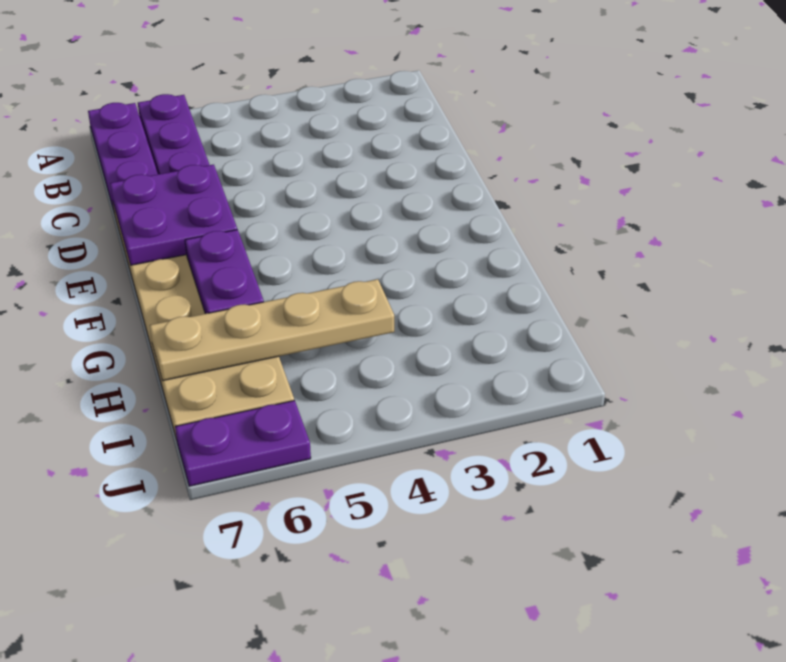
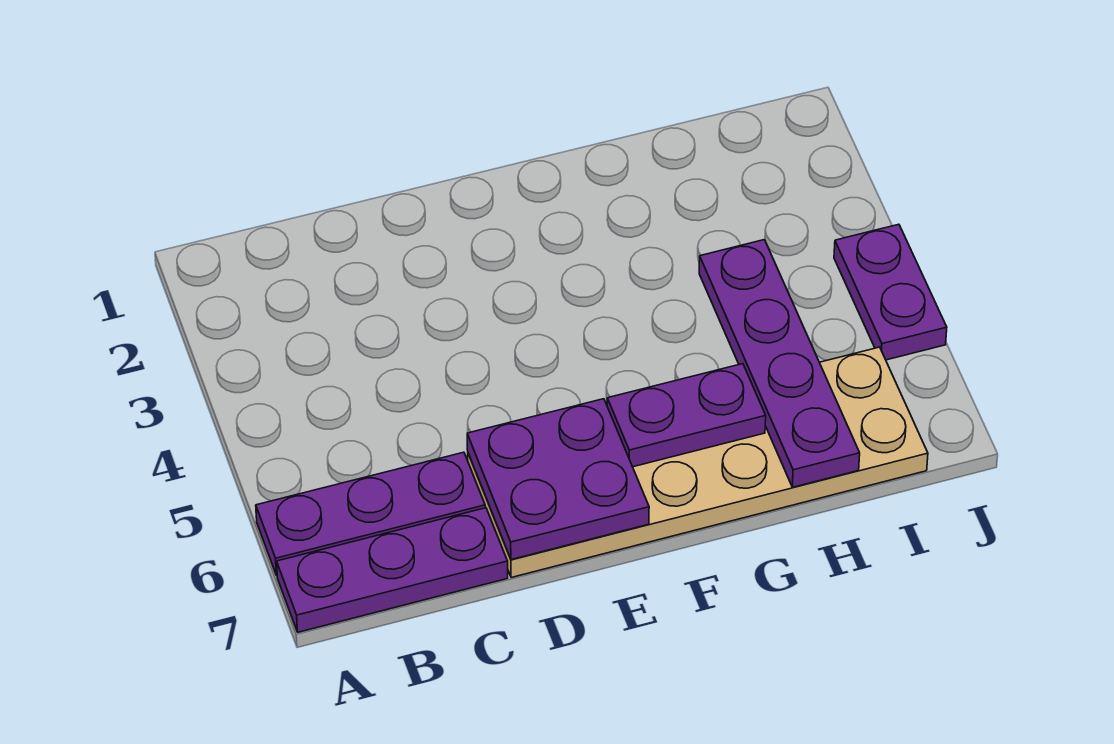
tan plate H4:H7 level 2 -> purple plate H4:H7 level 2
purple plate J6:J7 level 1 -> purple plate J4:J5 level 1

